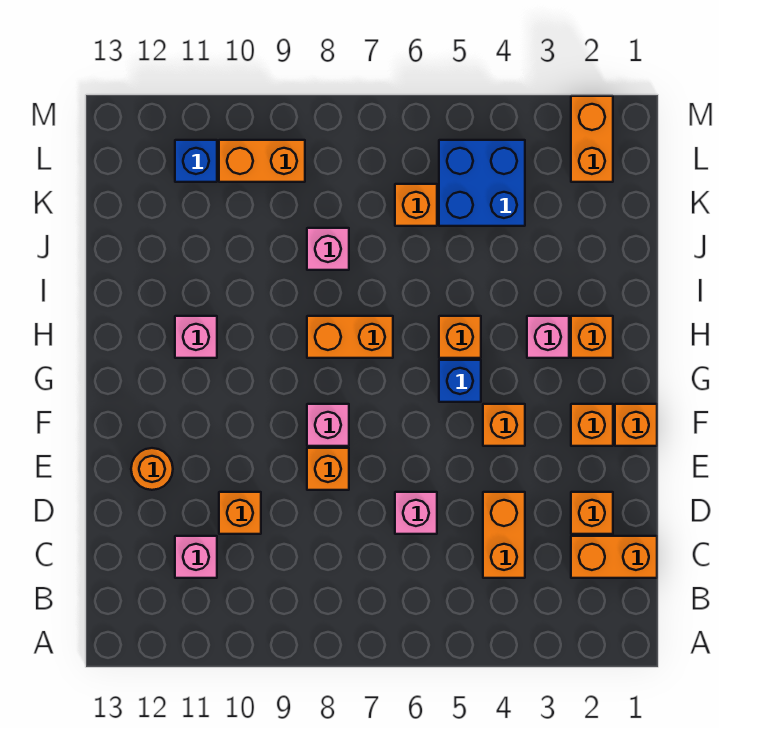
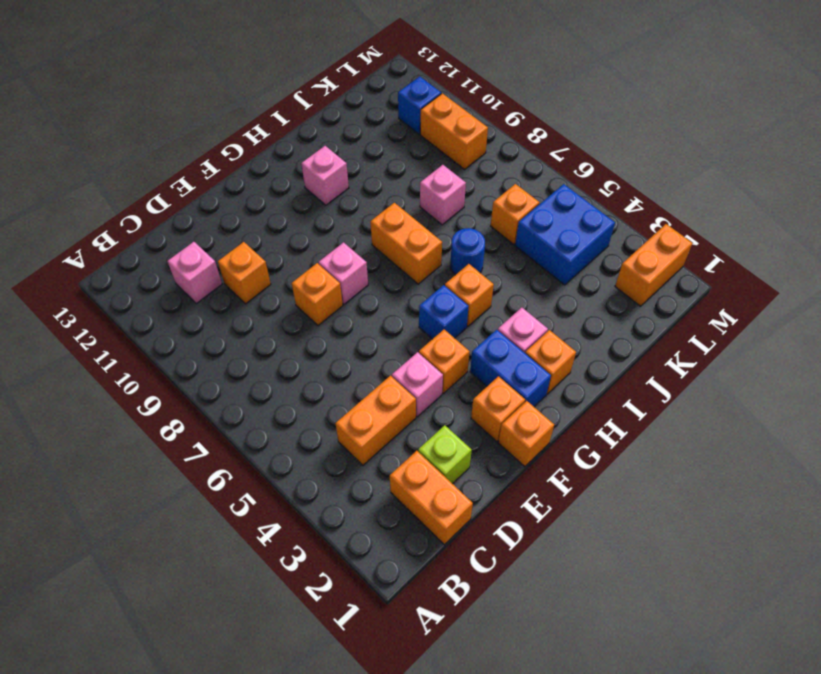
orange brick D2 level 1 -> lime brick D2 level 1
pink brick D6 level 1 -> pink brick E4 level 1
orange round brick E12 level 1 -> none
none -> blue brick G2:G3 level 1
none -> blue round brick I6 level 1

